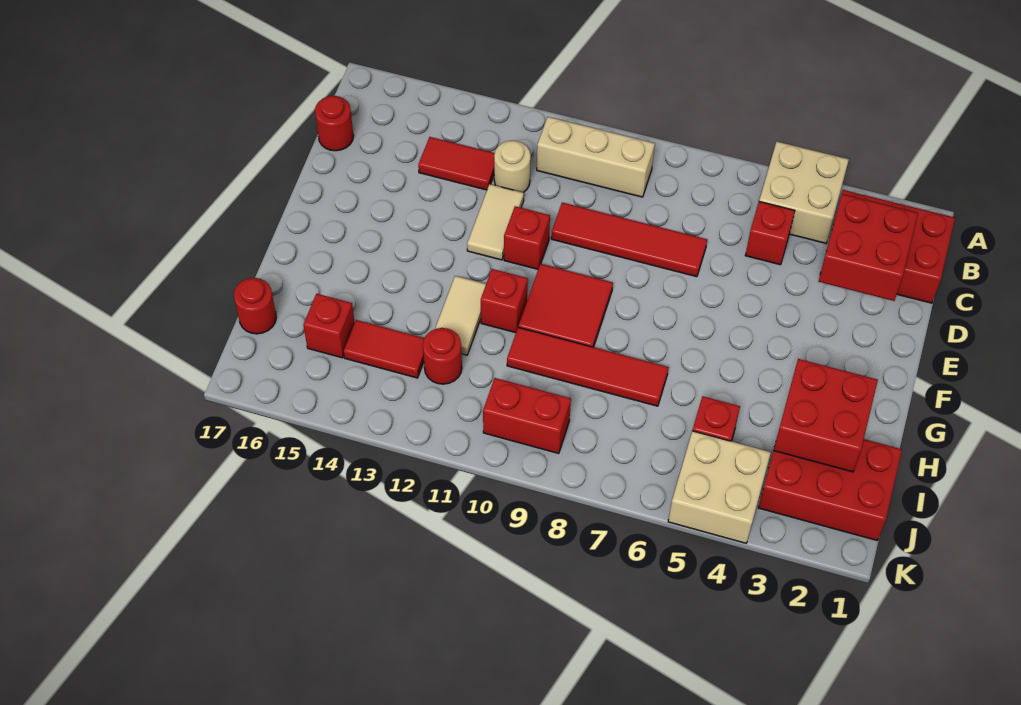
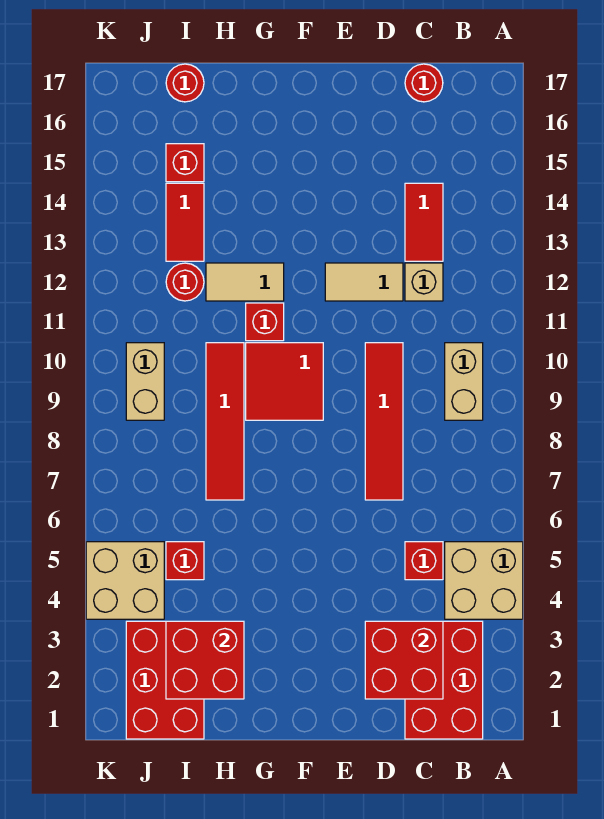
tan brick B9:B11 level 1 -> tan brick B9:B10 level 1
tan round brick C12 level 1 -> tan brick C12 level 1
red brick E11 level 1 -> none
red brick J9:J10 level 1 -> tan brick J9:J10 level 1

